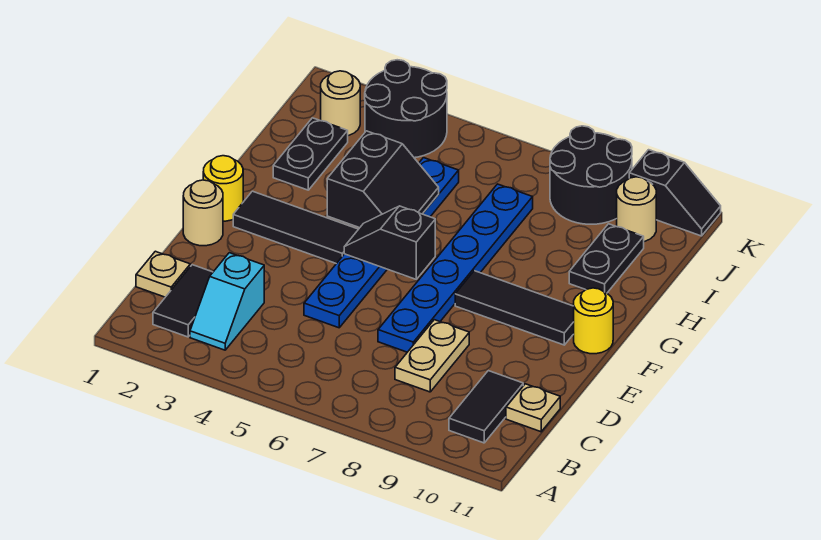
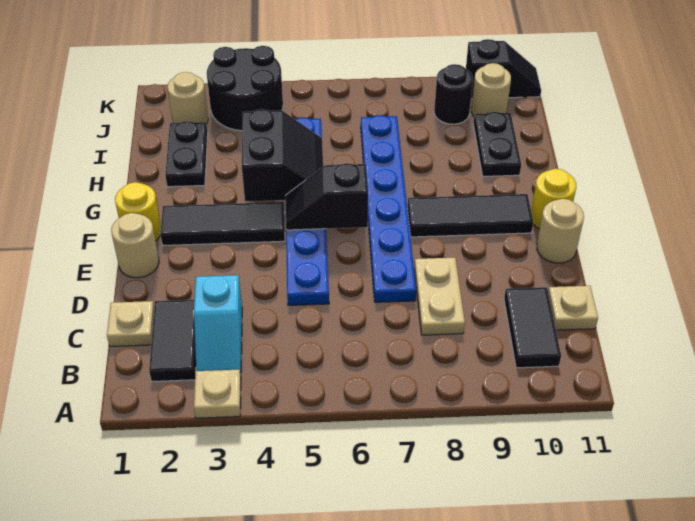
none -> tan plate A3 level 1
none -> tan round brick E11 level 1
black round brick J8:K9 level 1 -> black round brick J9 level 1

